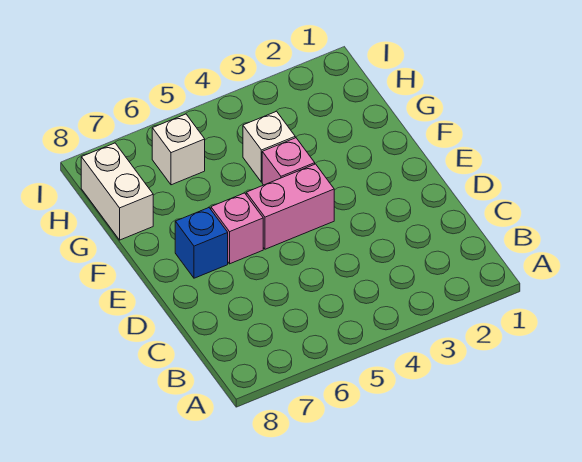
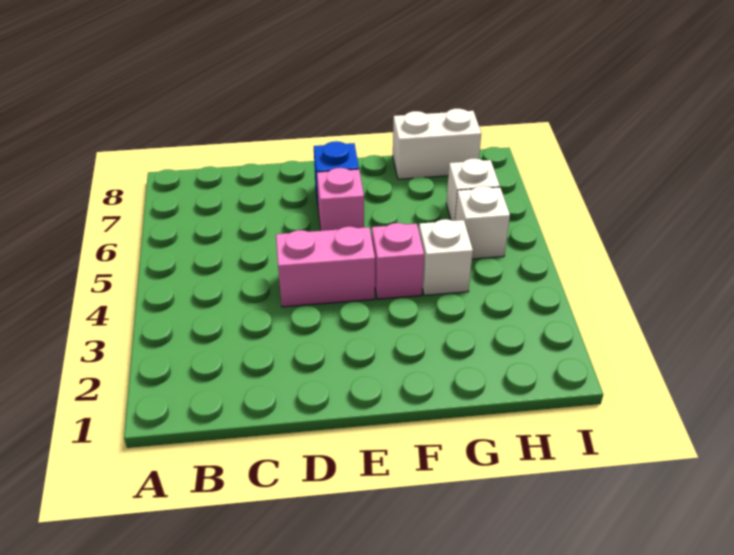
pink brick E4:E5 level 1 -> pink brick D4:E4 level 1
none -> white brick H5 level 1

